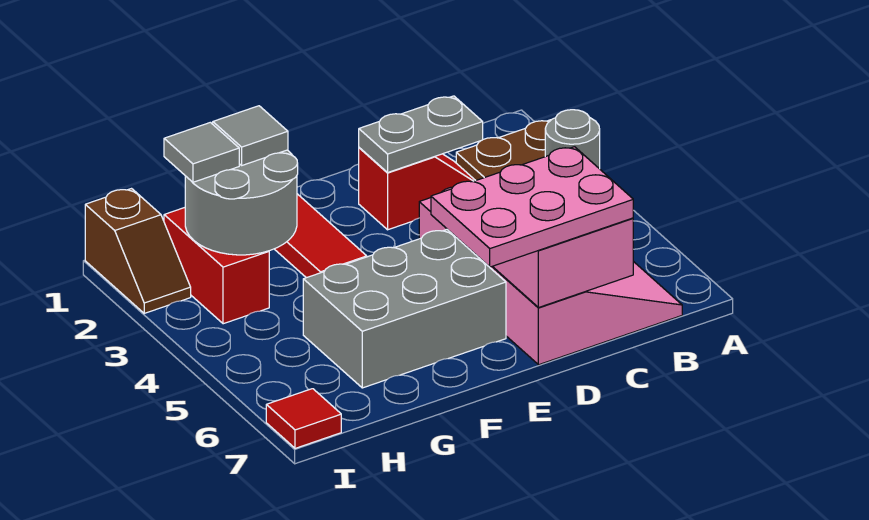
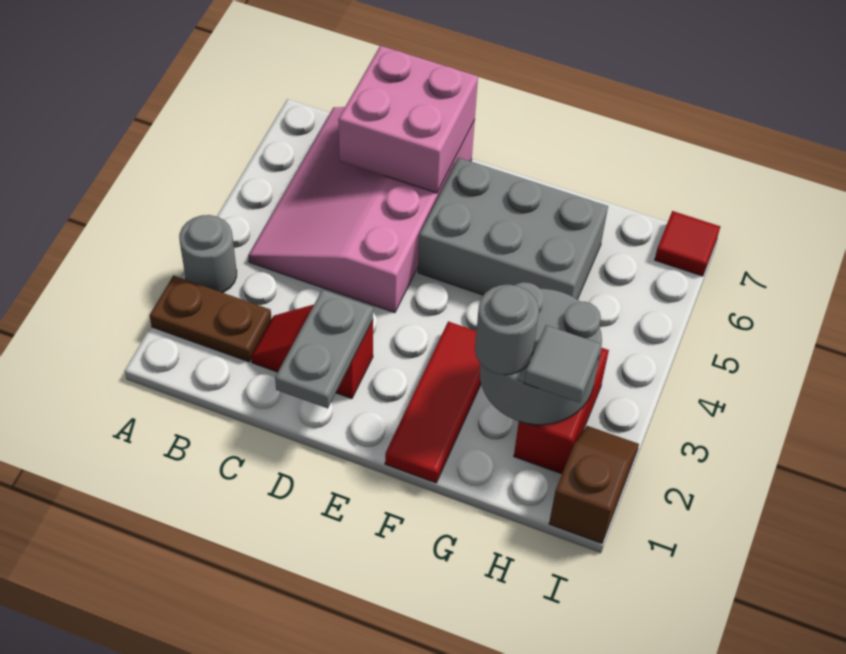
grey plate C2:D2 level 2 -> grey plate D1:D2 level 2
pink plate C6:E7 level 3 -> none
grey tile G2 level 3 -> grey round brick G2 level 3

